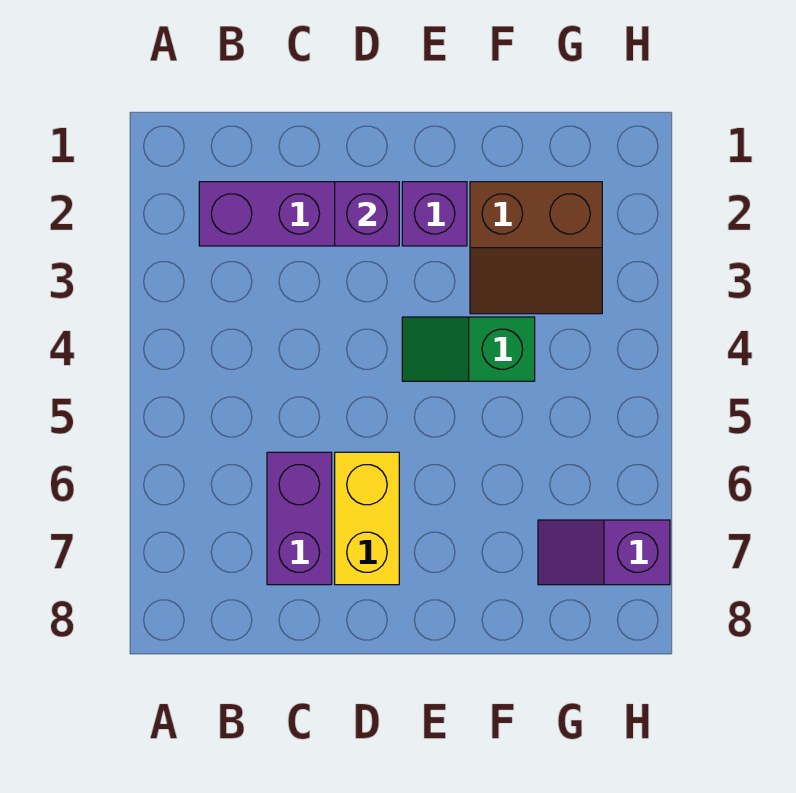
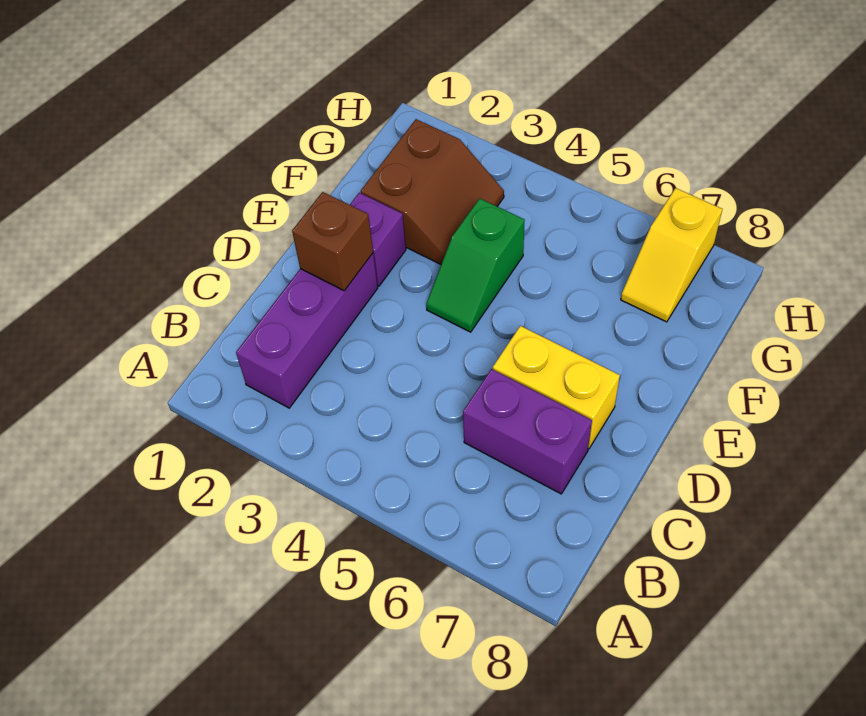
purple brick D2 level 2 -> brown brick D2 level 2
purple slope G7:H7 level 1 top H -> yellow slope G7:H7 level 1 top H

